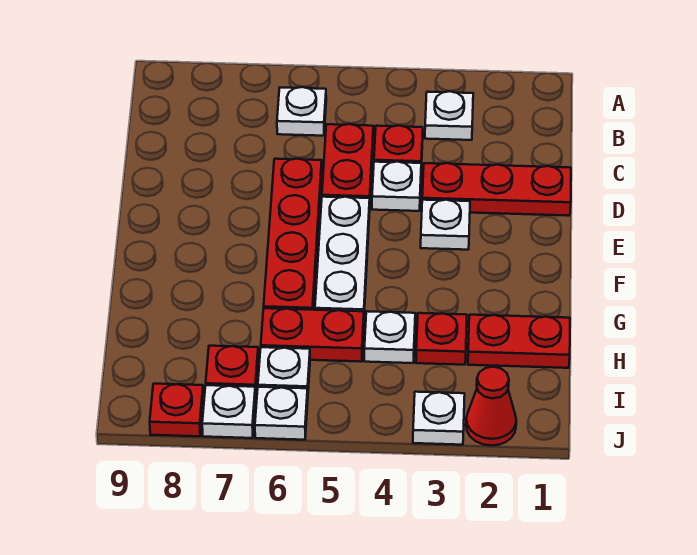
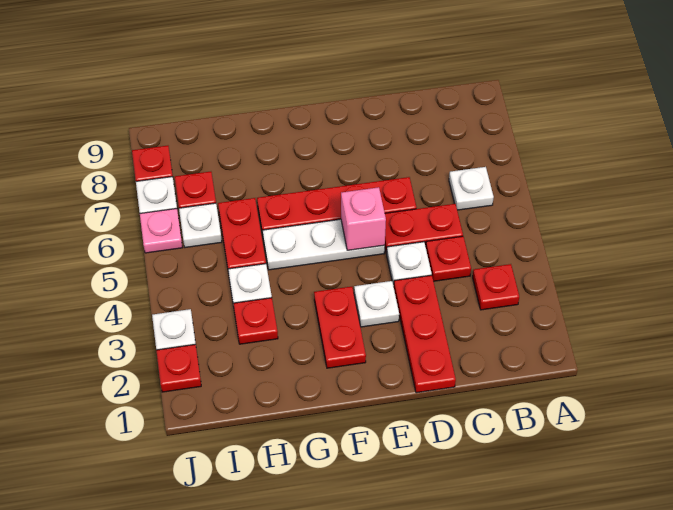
white plate B3 level 1 -> red plate B3 level 1
none -> pink brick E5 level 2
red plate H1:H2 level 1 -> red plate F2:F3 level 1
red cone J2 level 1 -> red plate J2 level 1
white plate J6 level 1 -> pink plate J6 level 1

